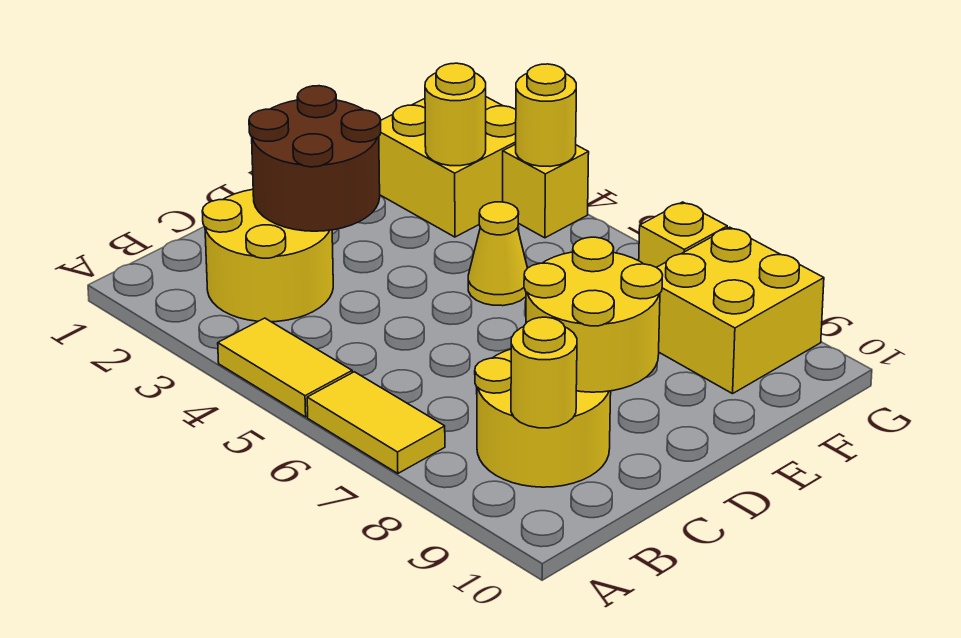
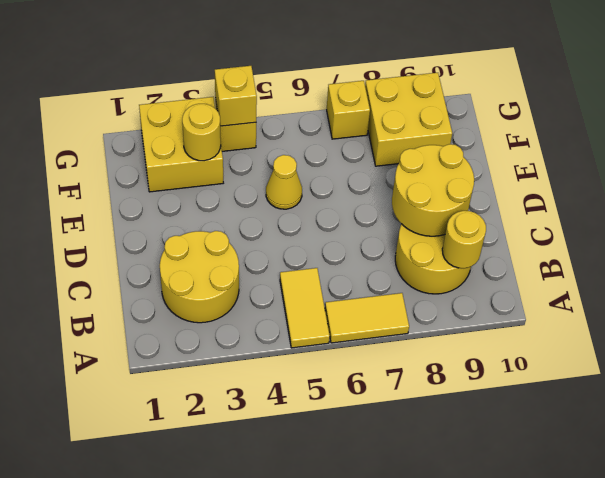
yellow tile A4:A5 level 1 -> yellow tile A5:B5 level 1
brown round brick C2:D3 level 2 -> none
yellow round brick G4 level 2 -> yellow brick G4 level 2

